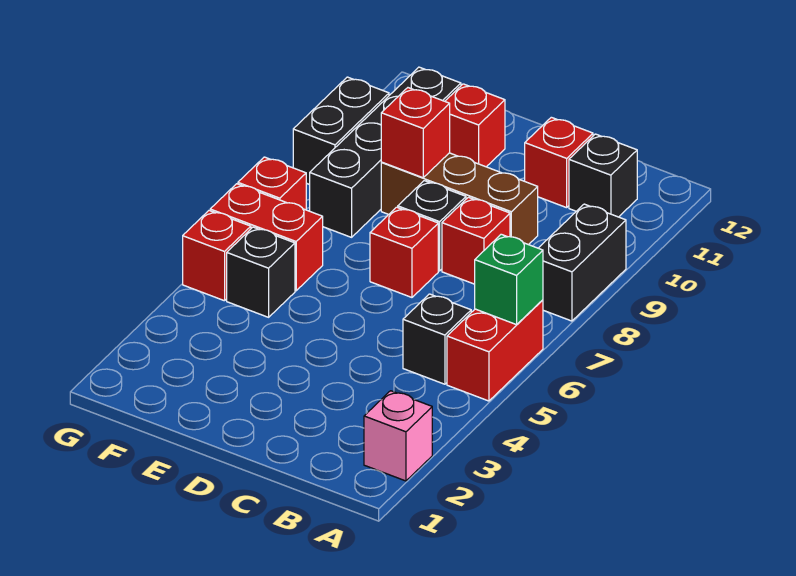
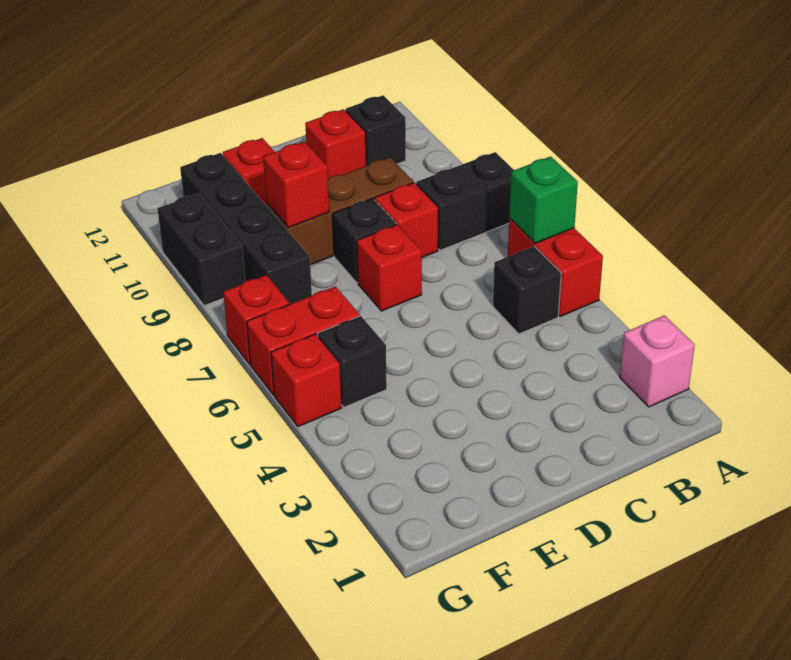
black brick A8:A9 level 1 -> black brick A8:B8 level 1

